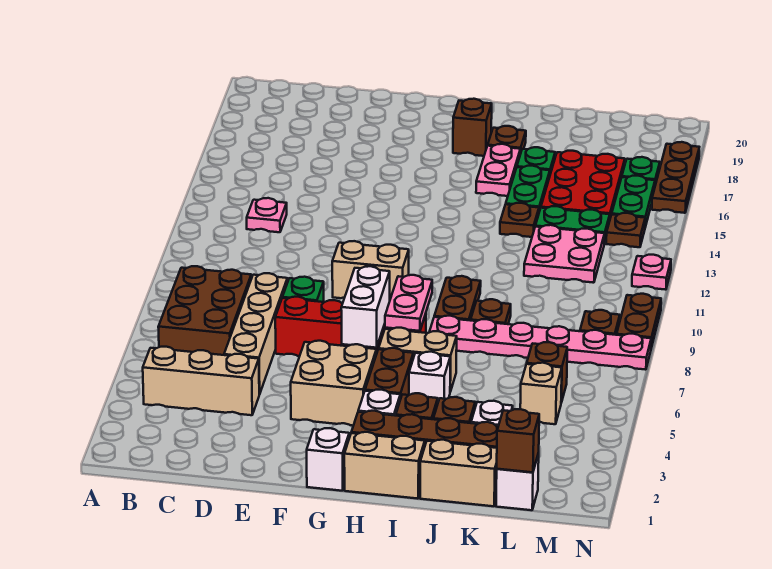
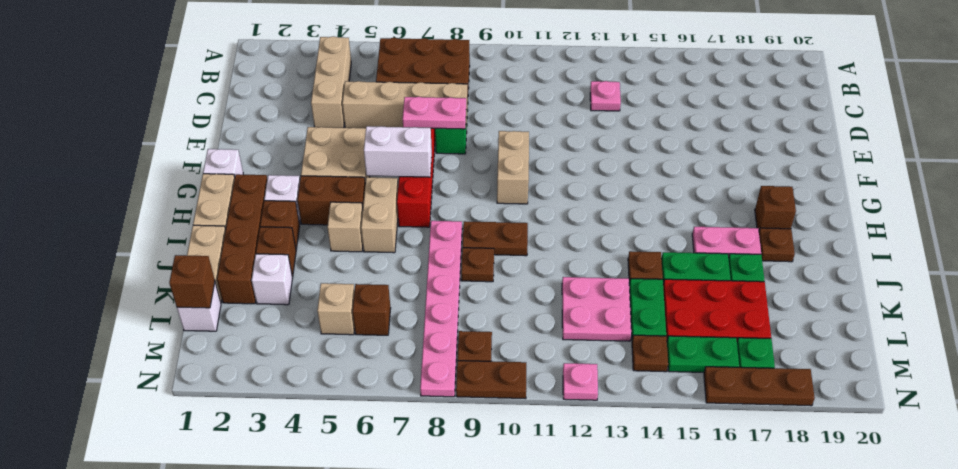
pink plate H7:H8 level 2 -> pink plate E7:E8 level 2
white brick I5 level 1 -> tan brick I5 level 1

